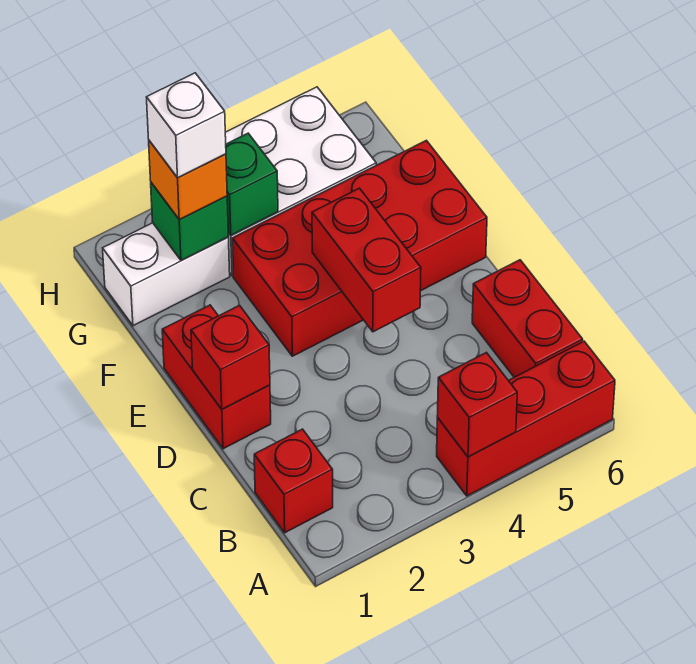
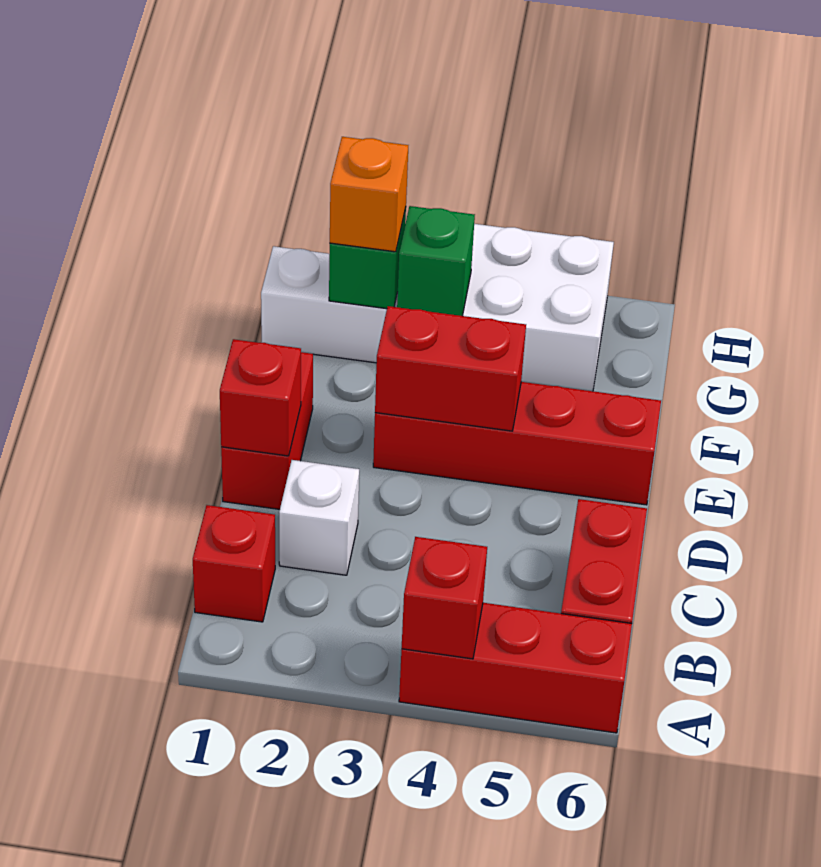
red brick D4:E4 level 2 -> red brick E3:E4 level 2
red brick E3:F6 level 1 -> red brick E3:E6 level 1
white brick G2 level 4 -> white brick C2 level 1

